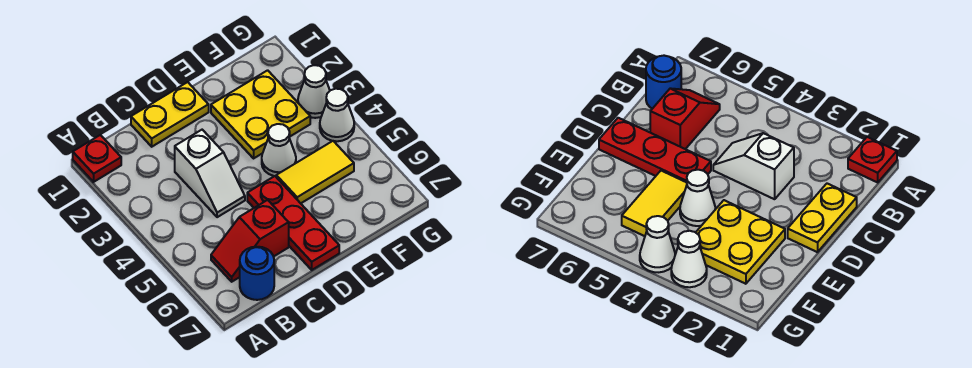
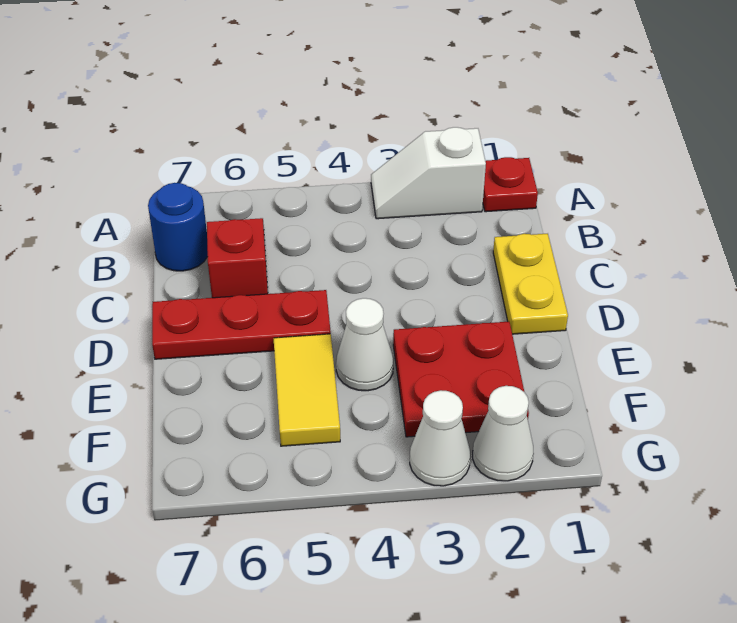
white slope C3:C4 level 1 top 3 -> white slope A2:A3 level 1 top 2
yellow plate E2:F3 level 1 -> red plate E2:F3 level 1
white cone G4 level 1 -> white cone G2 level 1

